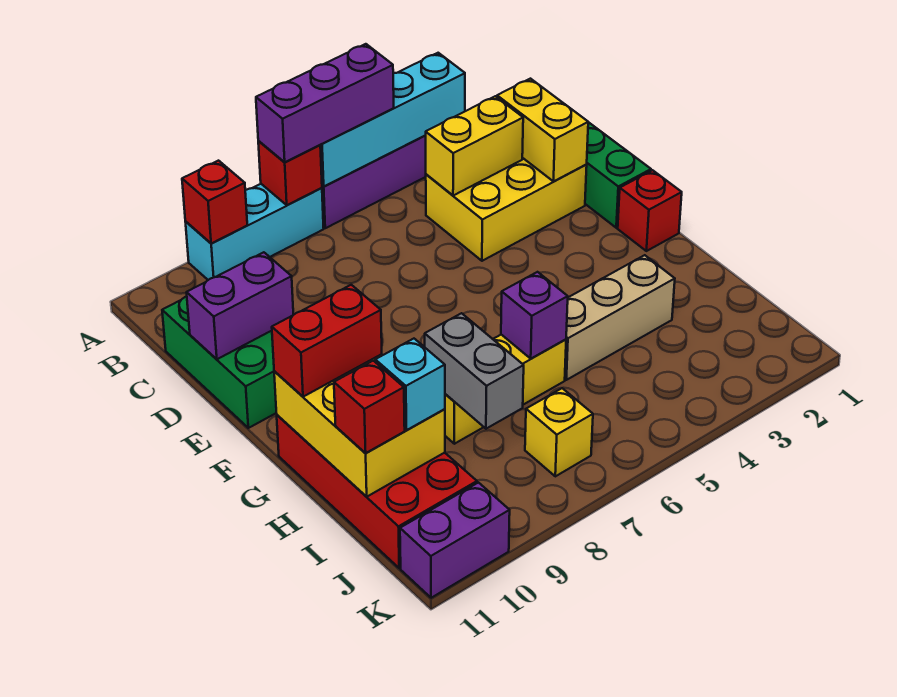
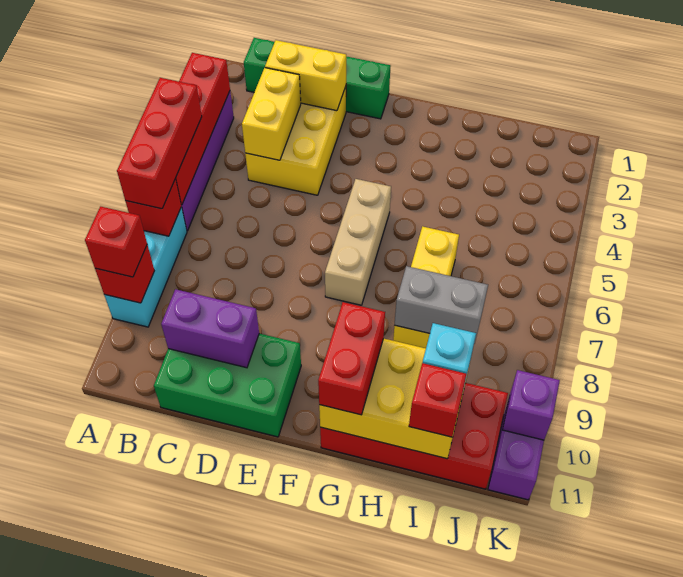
cyan brick A3:A6 level 2 -> red brick A3:A6 level 2
purple brick A5:A7 level 3 -> red brick A5:A7 level 3
purple brick D10:D11 level 2 -> purple brick C10:D10 level 2
red brick F1 level 1 -> red brick A9 level 3
tan brick H3:H5 level 1 -> tan brick F5:F7 level 1
purple brick H6 level 2 -> purple brick K10 level 2
yellow brick J7 level 1 -> none

